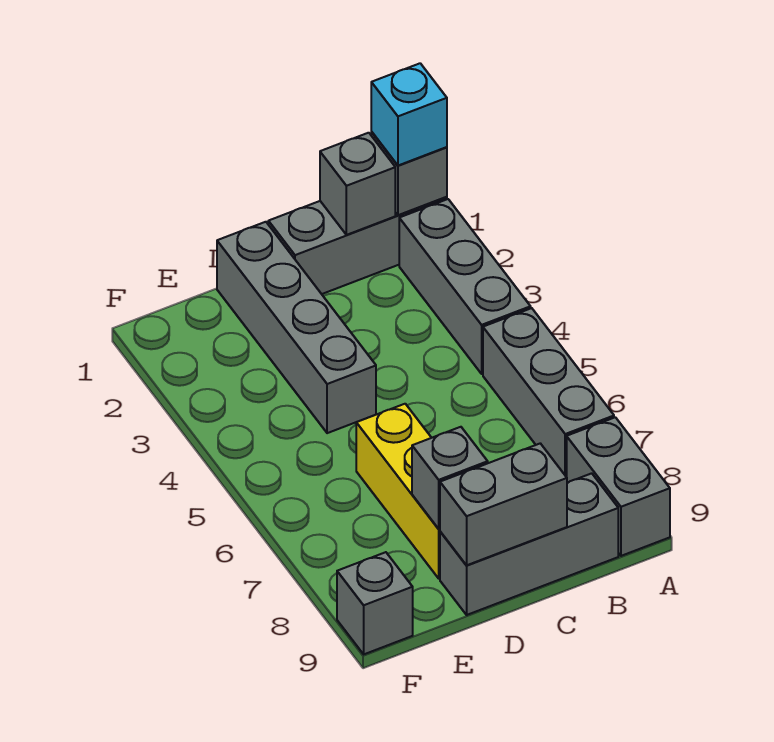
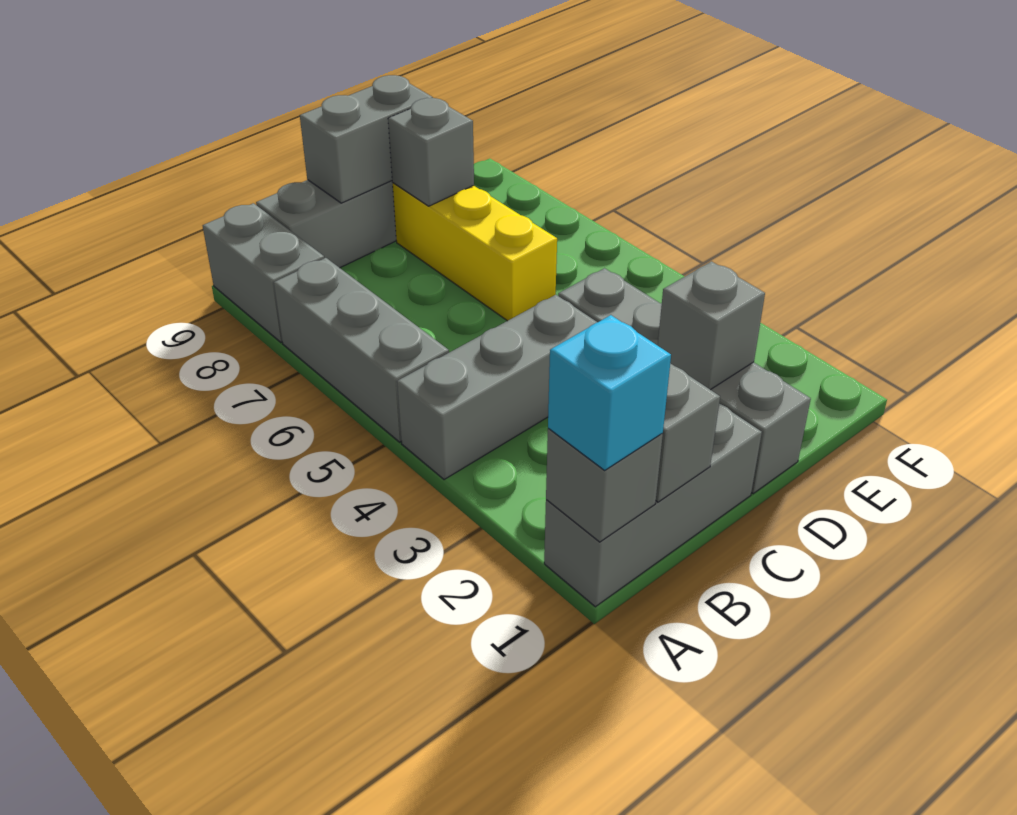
grey brick A2:A4 level 1 -> grey brick A4:C4 level 1
grey brick F9 level 1 -> grey brick D2 level 2

